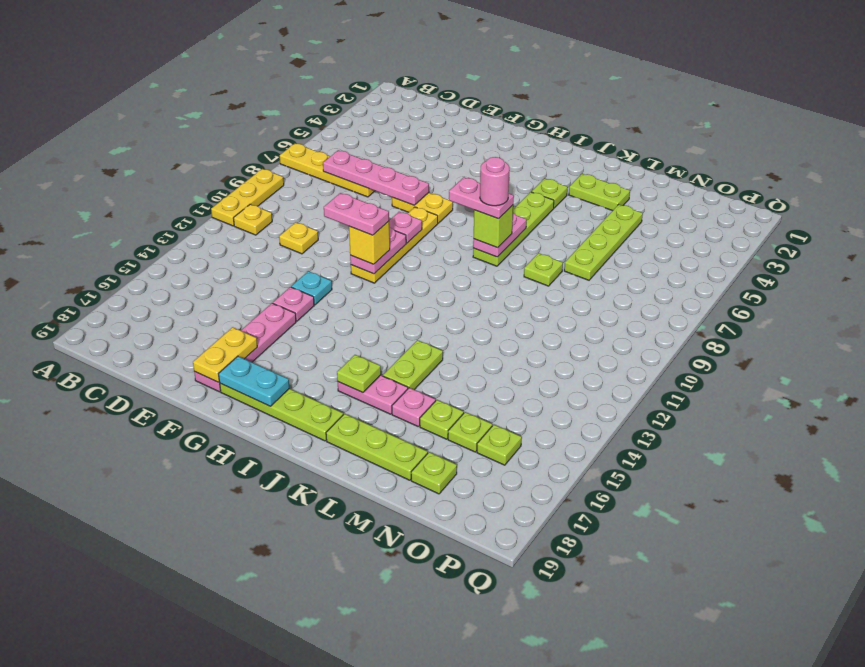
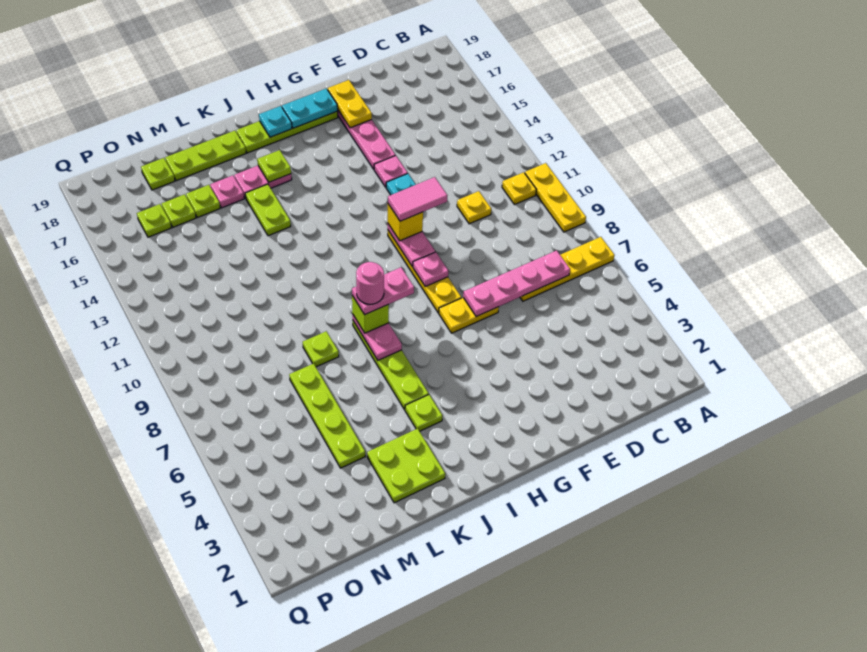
pink plate F11:G11 level 4 -> pink tile F11:G11 level 4
none -> cyan plate I18 level 2
lime plate K3:L3 level 1 -> lime plate K2:L3 level 1

